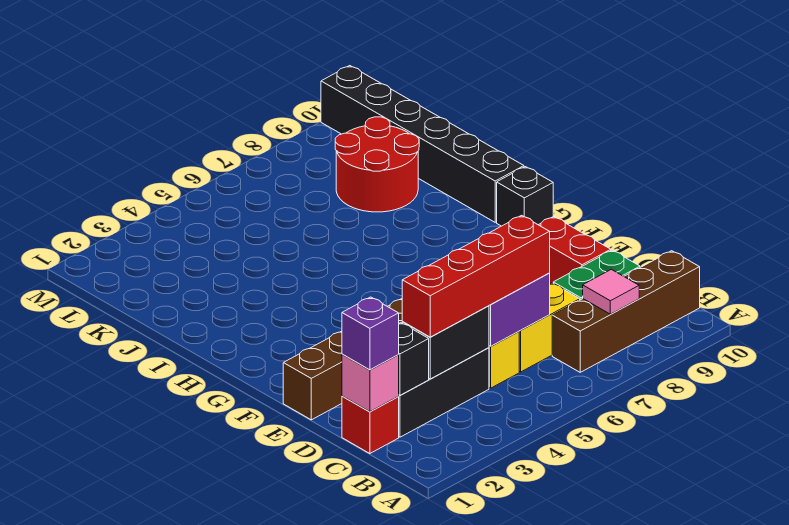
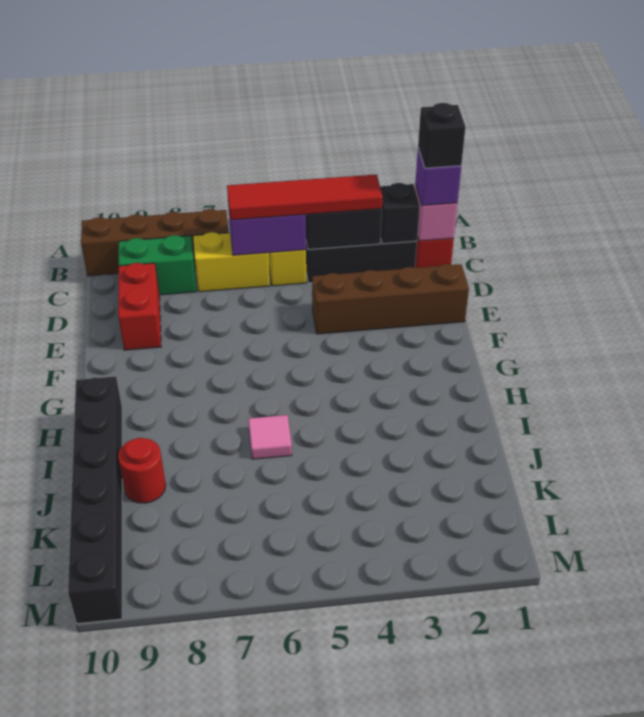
pink tile B8 level 2 -> pink tile I6 level 1
red brick C3:C6 level 3 -> red tile C3:C6 level 3
black brick G10 level 1 -> black brick C1 level 4
red round brick J8:K9 level 1 -> red round brick J9 level 1

